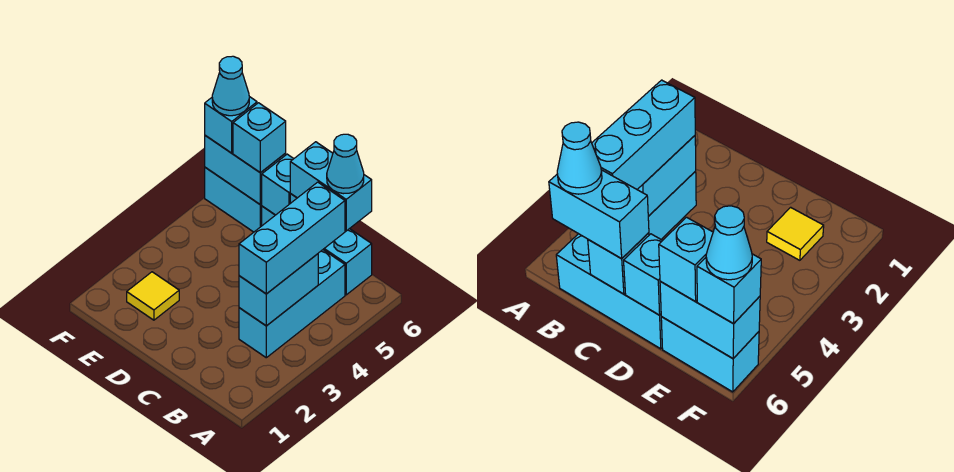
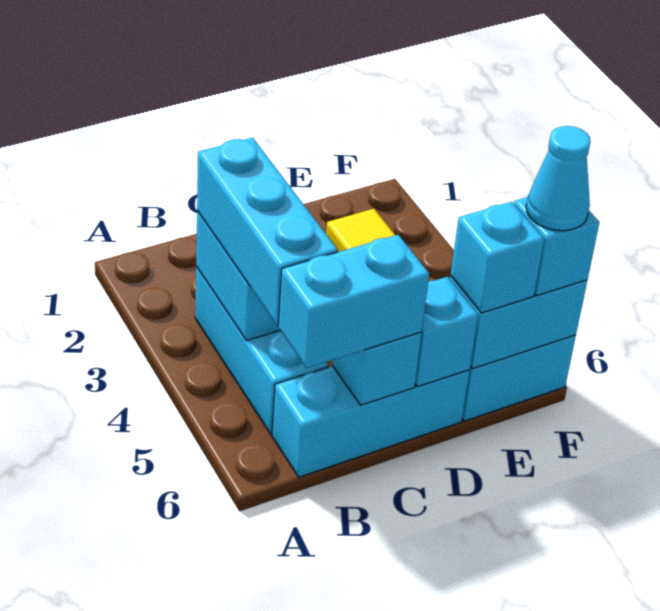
cyan cone B6 level 4 -> none

